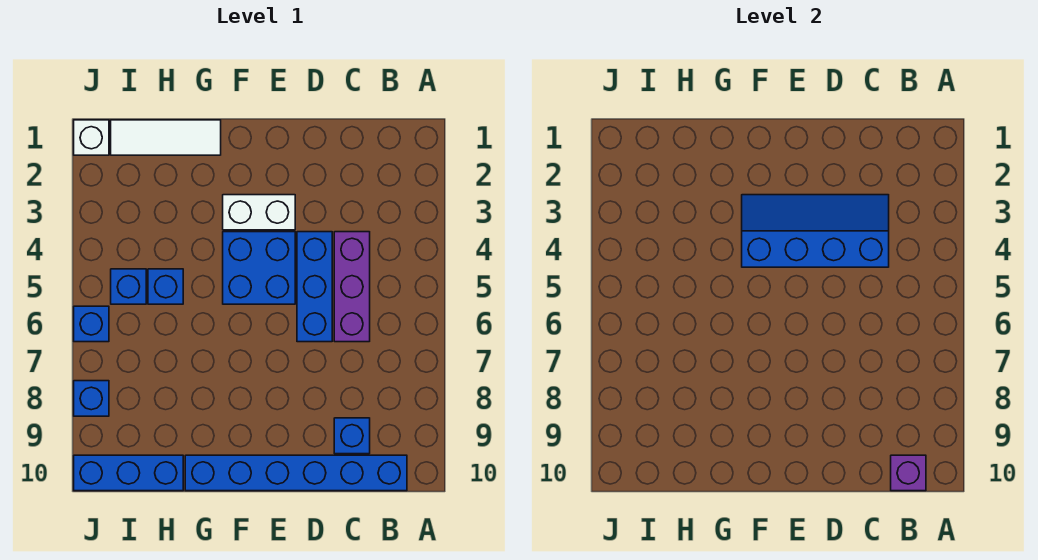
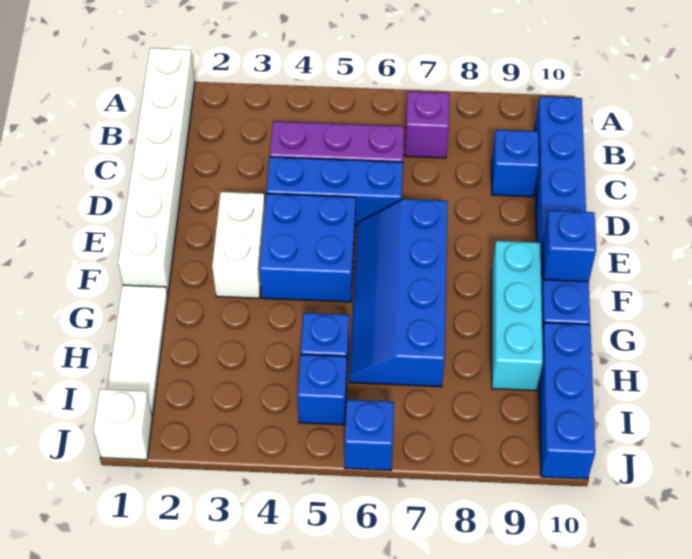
none -> white brick A1:F1 level 1
purple brick B10 level 2 -> purple brick B7 level 1
blue slope C3:F4 level 2 top 4 -> blue slope E6:H7 level 1 top 7
none -> cyan brick F9:H9 level 1
blue brick J8 level 1 -> blue brick F10 level 2

